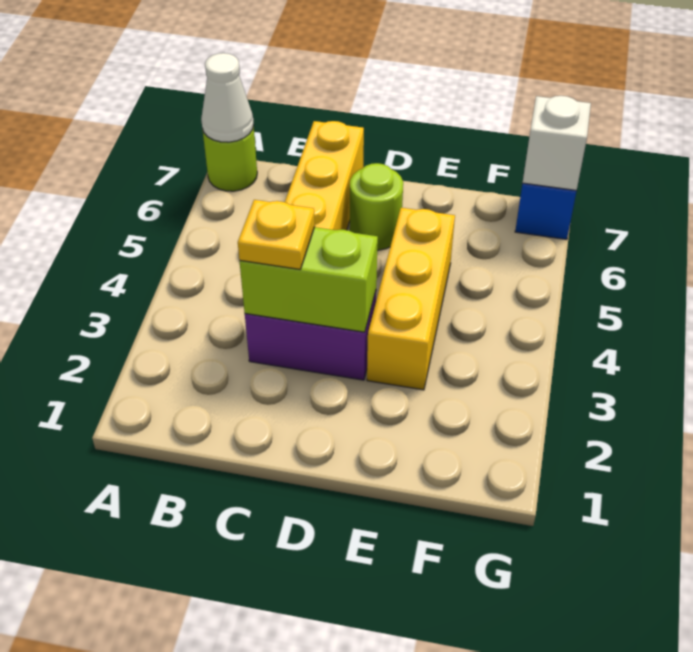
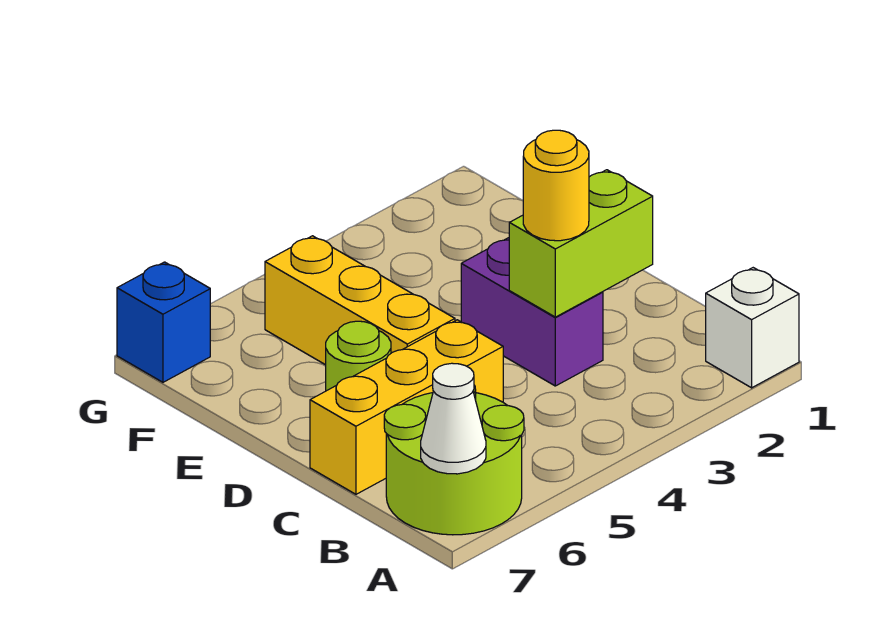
lime round brick A7 level 1 -> lime round brick A6:B7 level 1
lime brick C3:D3 level 2 -> lime brick C2:C3 level 2
yellow plate C3 level 3 -> yellow round brick C3 level 3
yellow brick E3:E5 level 1 -> yellow brick D5:F5 level 1
white brick G7 level 2 -> white brick A1 level 1

